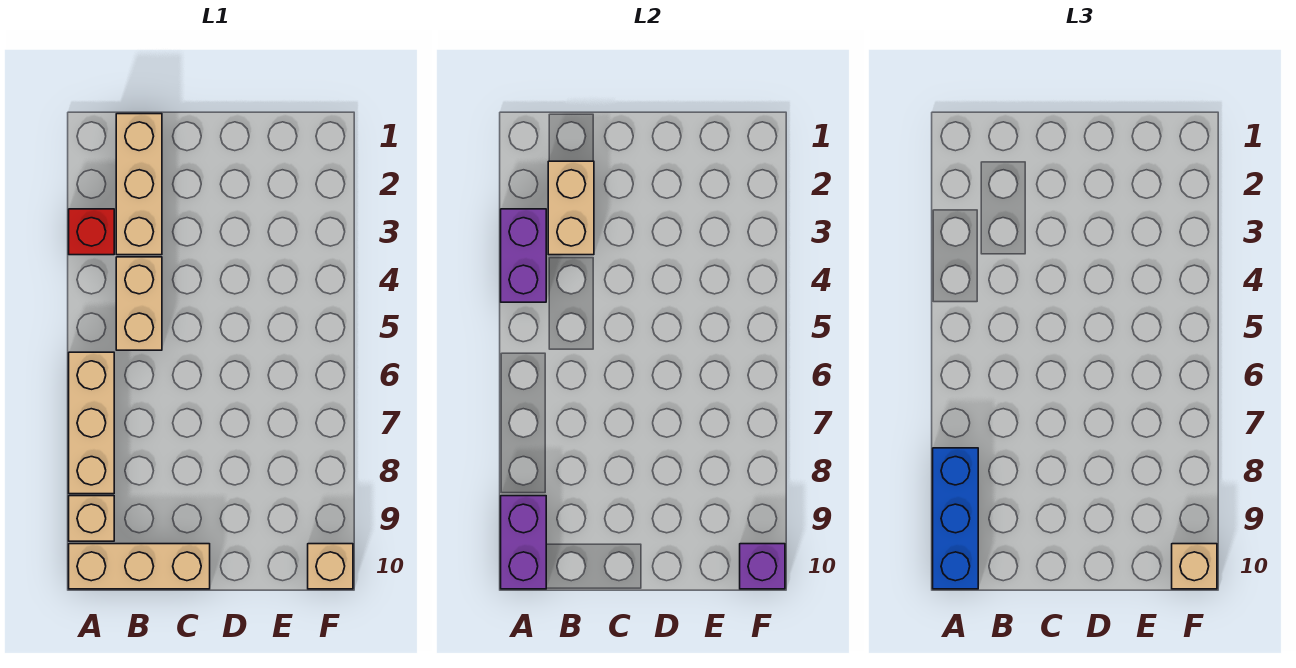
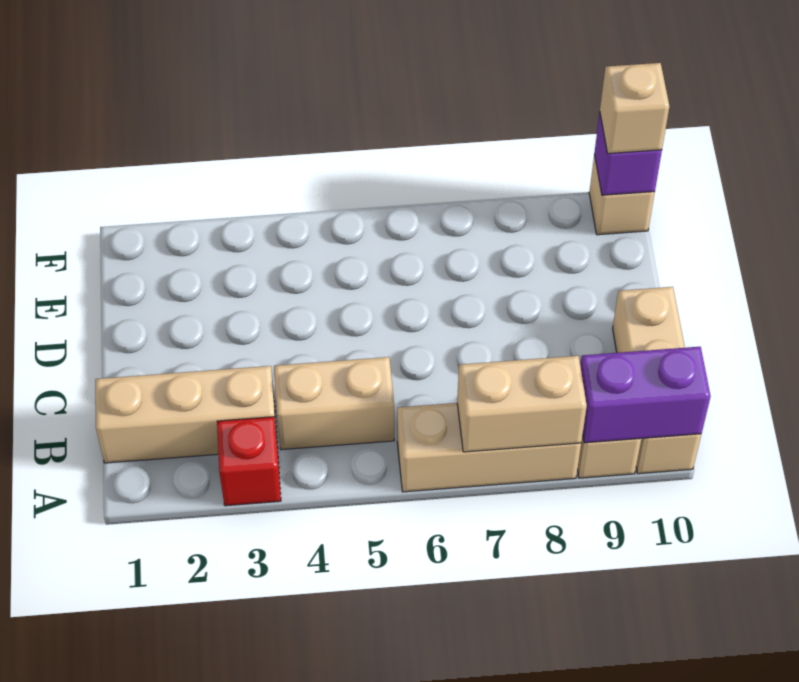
purple brick A3:A4 level 2 -> none
blue brick A8:A10 level 3 -> none
tan brick B2:B3 level 2 -> tan brick A7:A8 level 2

